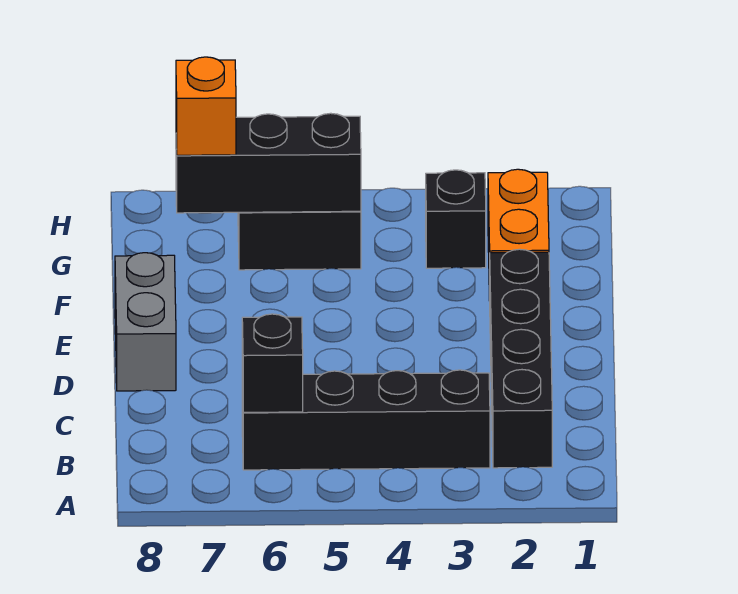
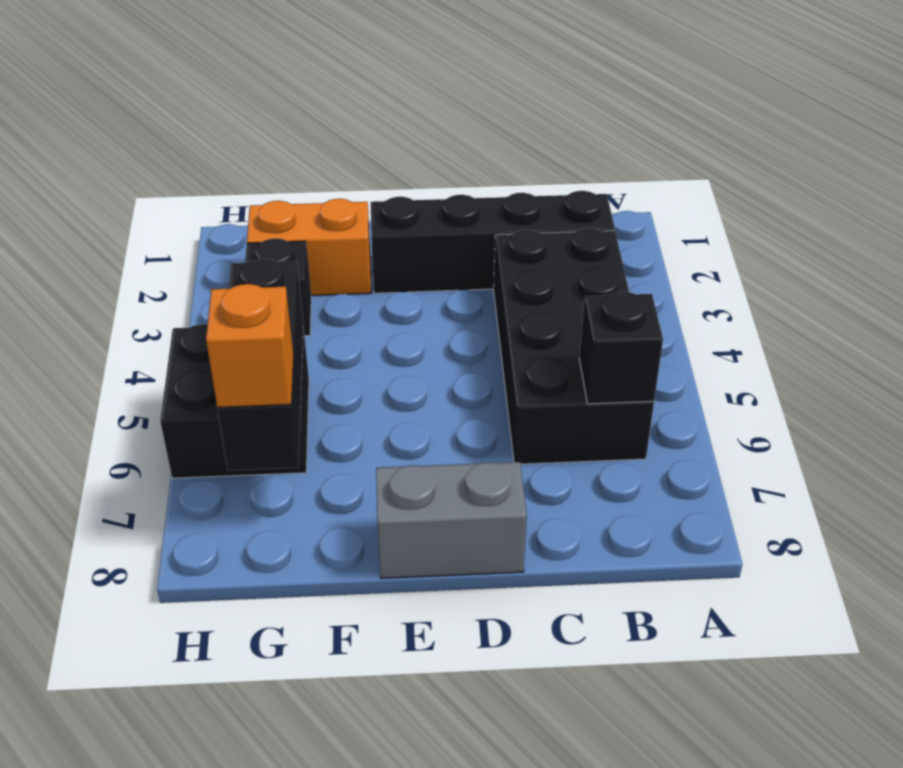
black brick B3:B6 level 1 -> black brick B3:C6 level 1

